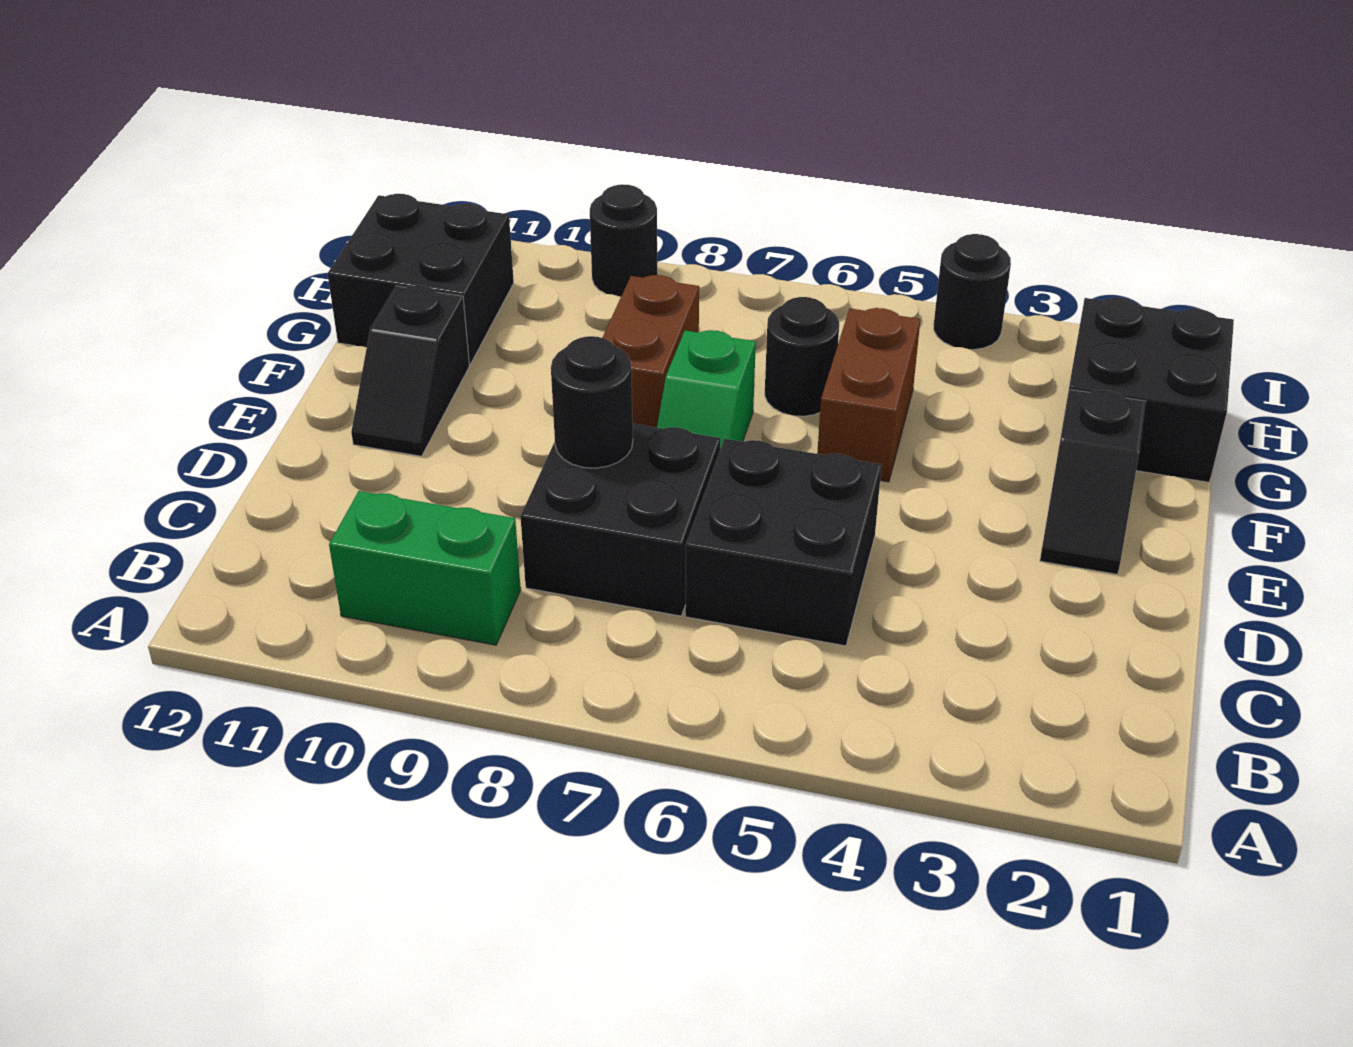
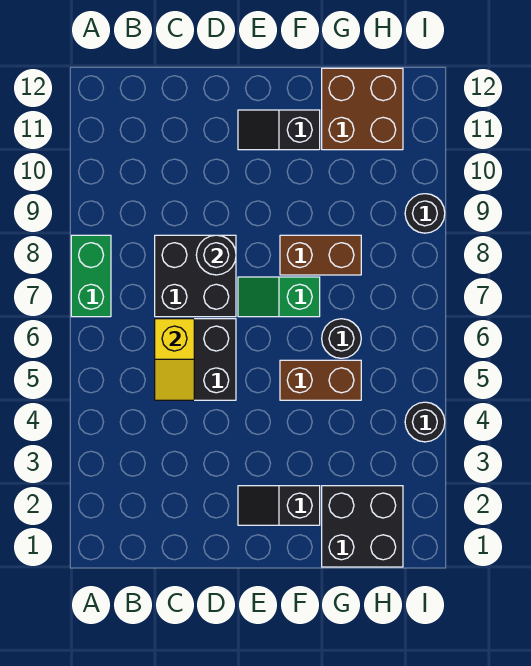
green brick B9:B10 level 1 -> green brick A7:A8 level 1
none -> yellow slope C5:C6 level 2 top 6
black brick G11:H12 level 1 -> brown brick G11:H12 level 1

